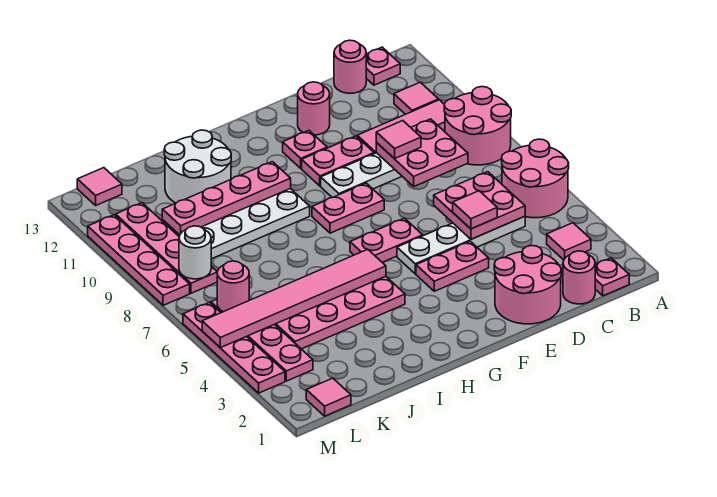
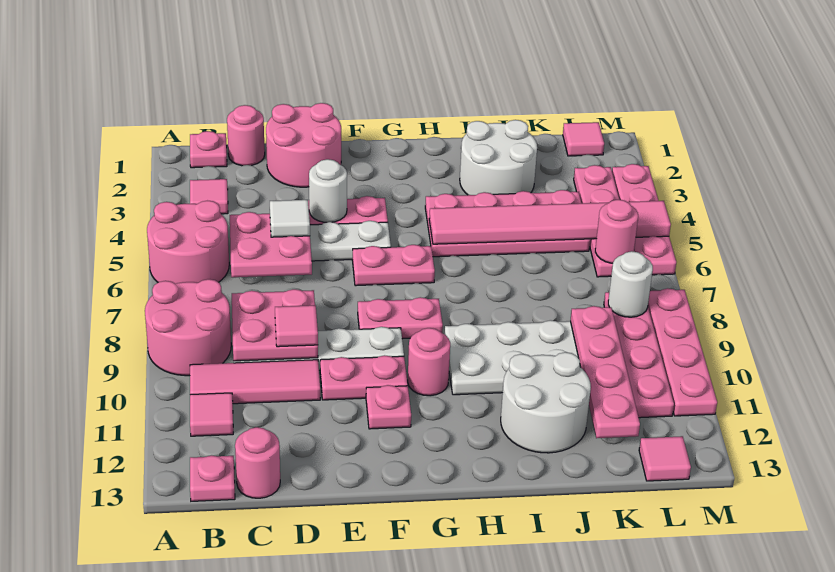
pink tile D5 level 3 -> white tile D5 level 3
none -> white round brick E4 level 2
pink round brick E12 level 1 -> pink round brick G10 level 1
pink plate H10:K10 level 2 -> pink plate K9:K12 level 2
none -> white round brick I2:J3 level 1

